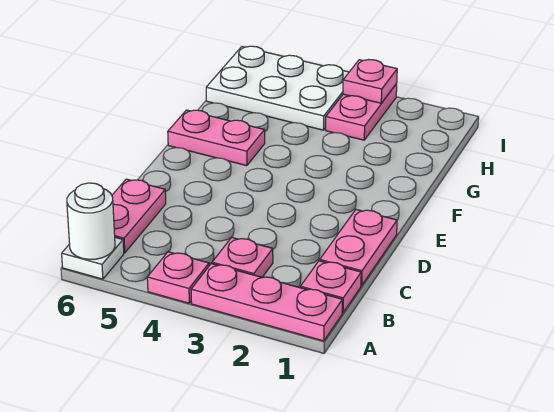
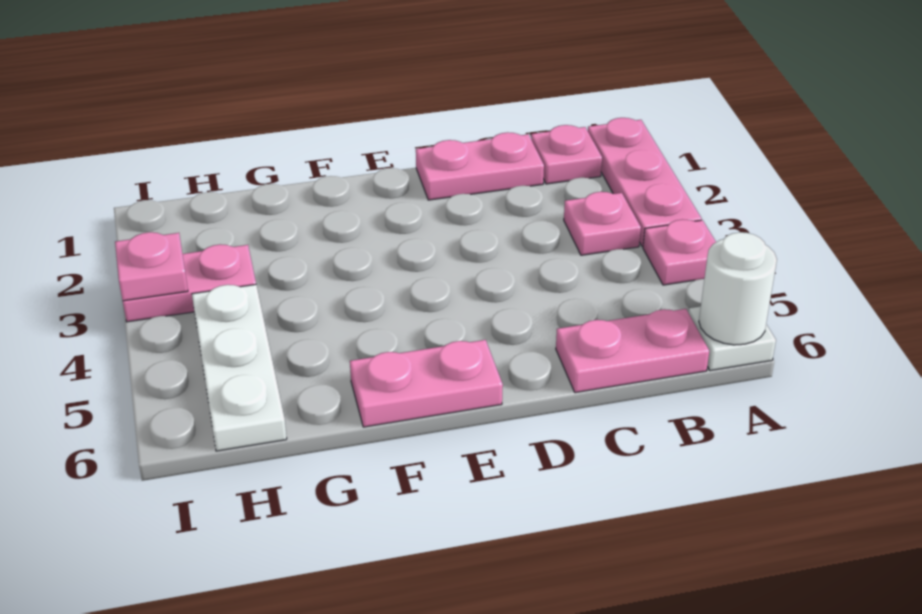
pink plate F5:F6 level 1 -> pink plate E6:F6 level 1
white plate H4:I6 level 1 -> white plate H4:H6 level 1

